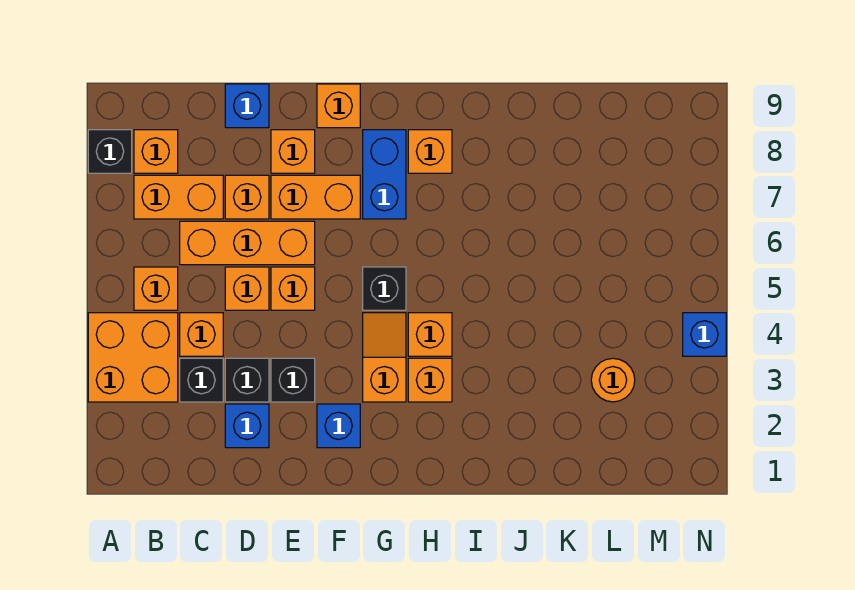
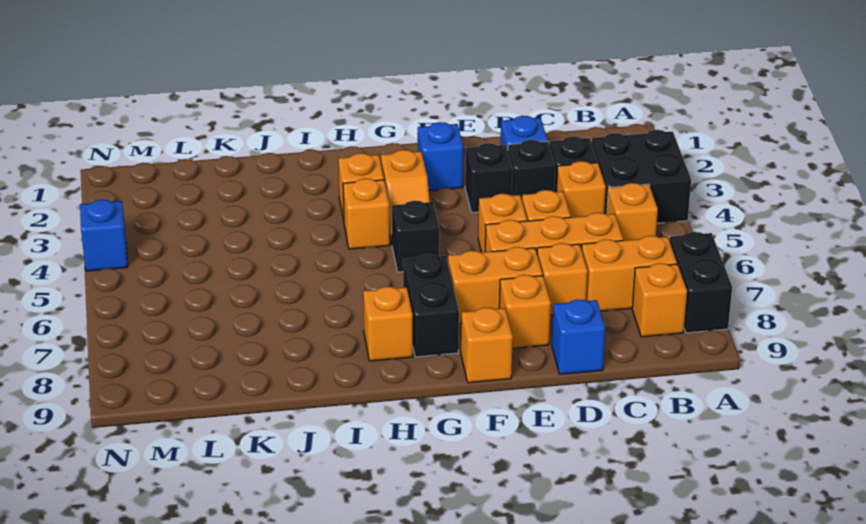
orange brick A3:B4 level 1 -> black brick A3:B4 level 1
black brick A8 level 1 -> black brick A7:A8 level 1
blue brick G7:G8 level 1 -> black brick G7:G8 level 1
orange round brick L3 level 1 -> none

